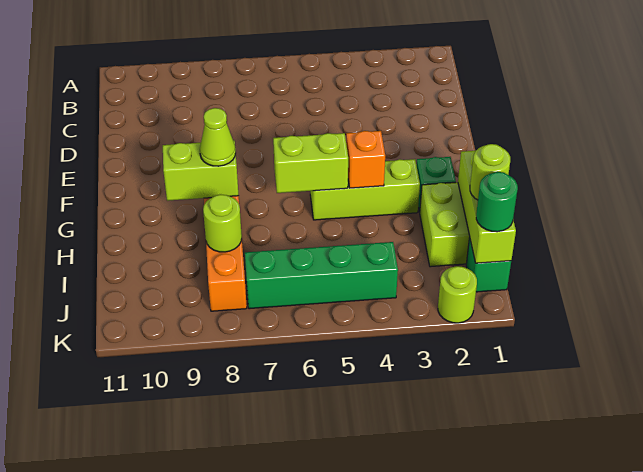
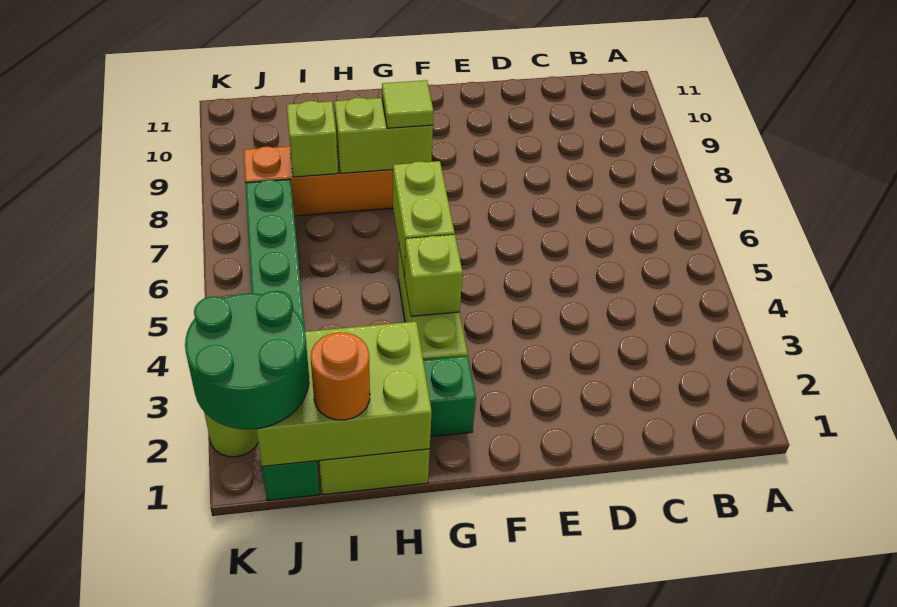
orange brick G4 level 2 -> lime brick G4 level 2
lime brick G8:G9 level 2 -> lime brick G8:H8 level 2
lime cone G8 level 3 -> lime tile G8 level 3
lime brick H1:J1 level 2 -> lime brick H1:J2 level 2
lime round brick I1 level 3 -> orange round brick I1 level 3
lime round brick I8 level 2 -> lime brick I8 level 2
green round brick J1 level 3 -> green round brick J1:K2 level 3

